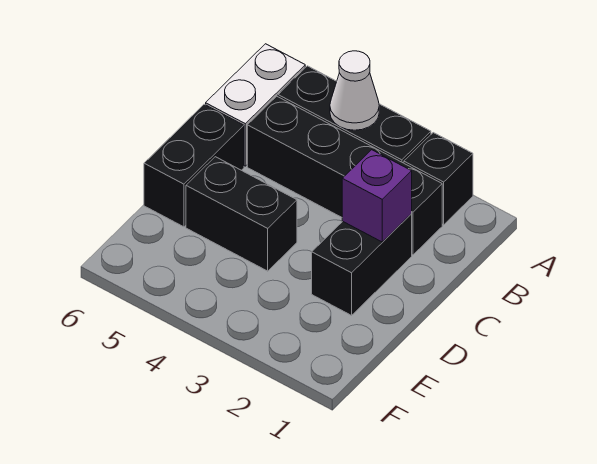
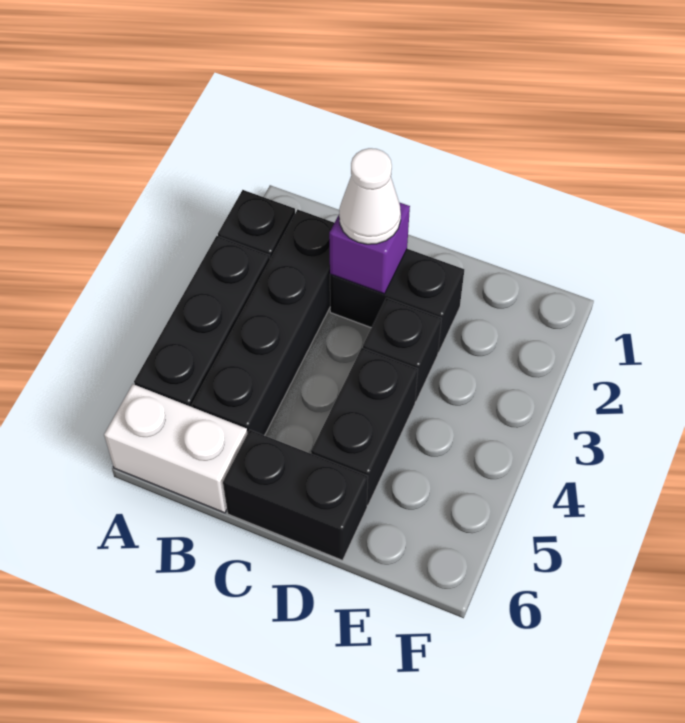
white cone A4 level 2 -> white cone C2 level 3
none -> black brick D3 level 1

